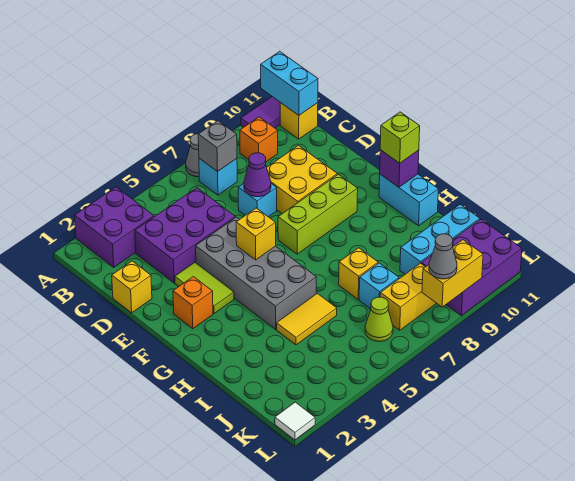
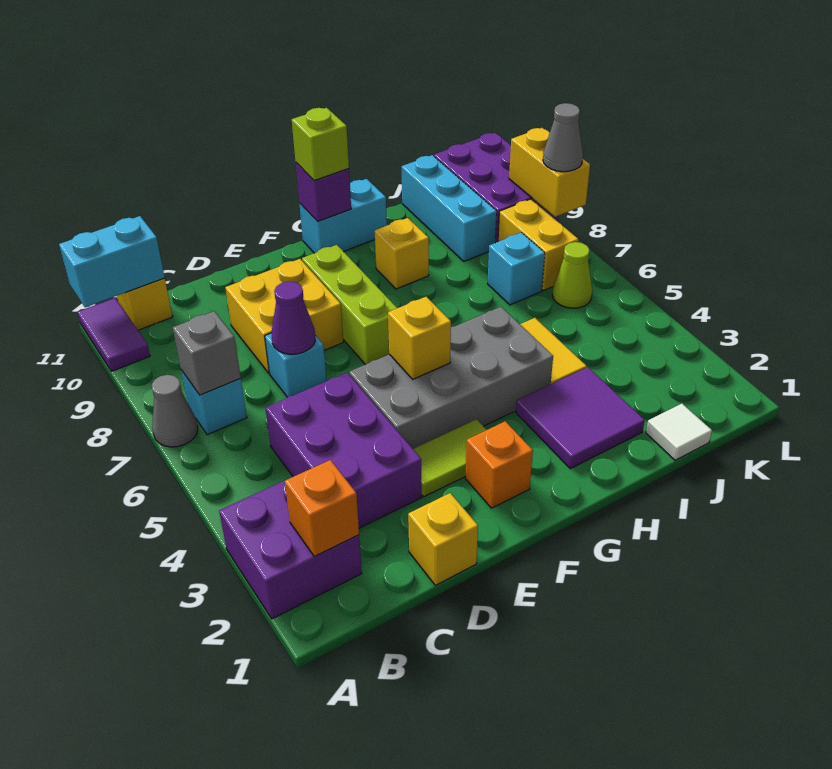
orange brick B9 level 1 -> orange brick B2 level 2
none -> purple tile H2:I3 level 1
yellow brick I7 level 1 -> yellow brick H9 level 1
white tile L1 level 1 -> white tile J1 level 1

